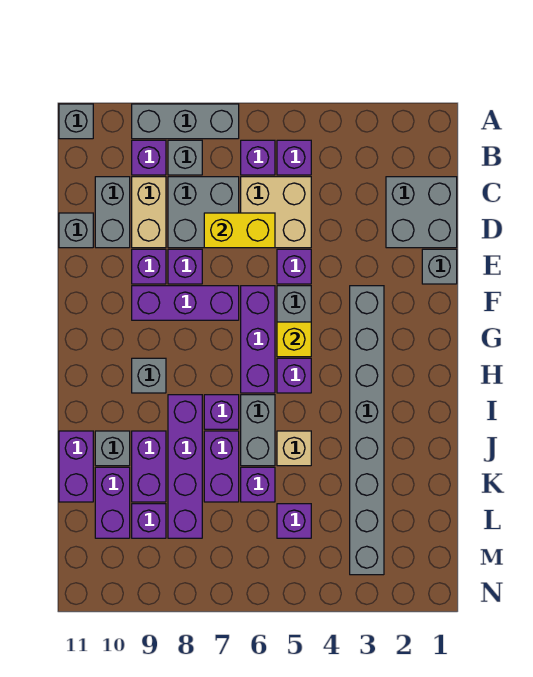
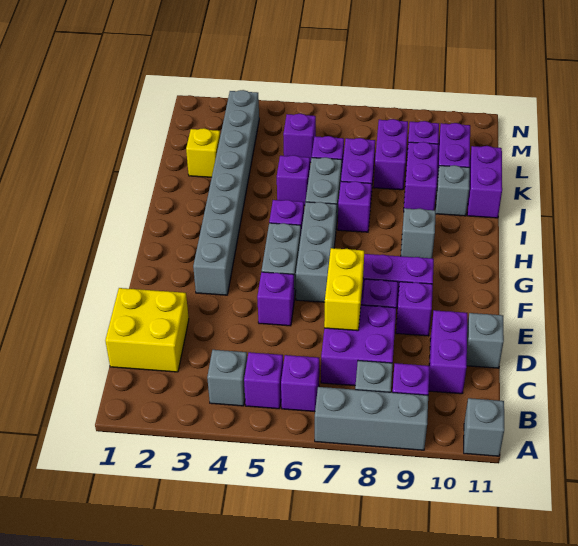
grey brick C1:D2 level 1 -> yellow brick C1:D2 level 1
tan brick C5:D6 level 1 -> none
grey brick C7:D8 level 1 -> purple brick C7:D8 level 1
tan brick C9:D9 level 1 -> none
grey brick C10:D10 level 1 -> purple brick C10:D10 level 1
yellow brick D6:D7 level 2 -> yellow brick D7:E7 level 2
grey brick E1 level 1 -> grey brick B4 level 1
purple brick F6:H6 level 1 -> grey brick F6:H6 level 1
yellow brick G5 level 2 -> yellow brick K2 level 1
purple brick I8:L8 level 1 -> purple brick K8:L8 level 1
tan brick J5 level 1 -> purple brick J5 level 1

